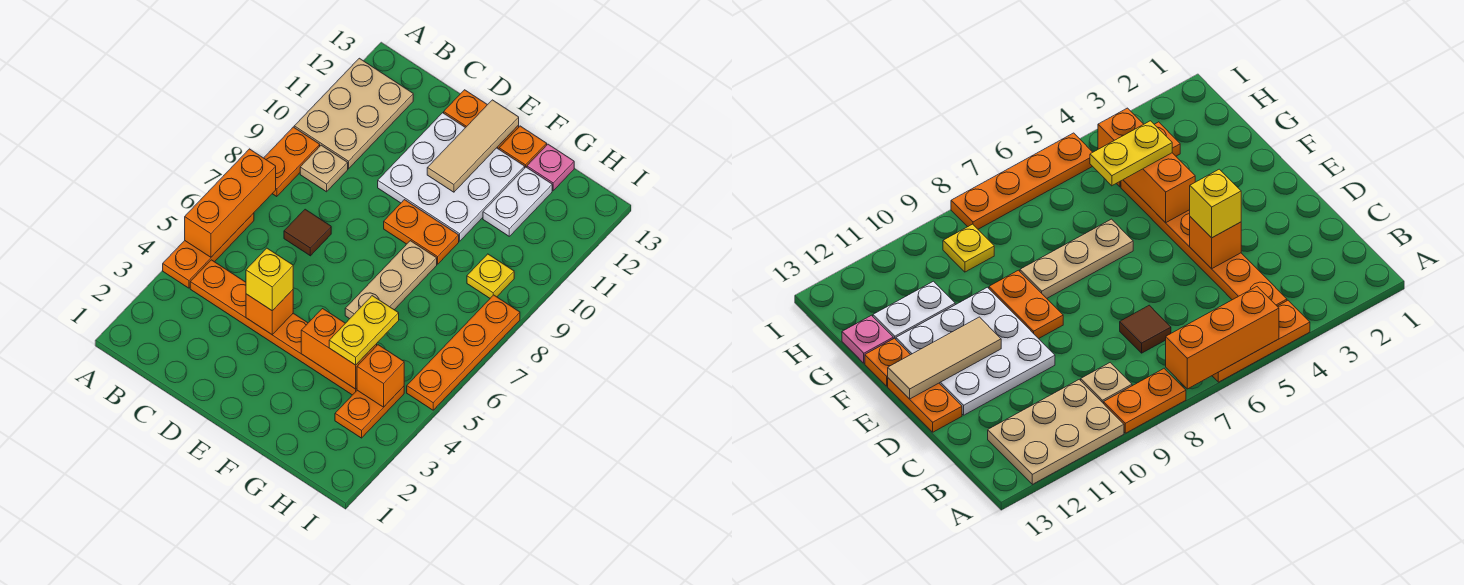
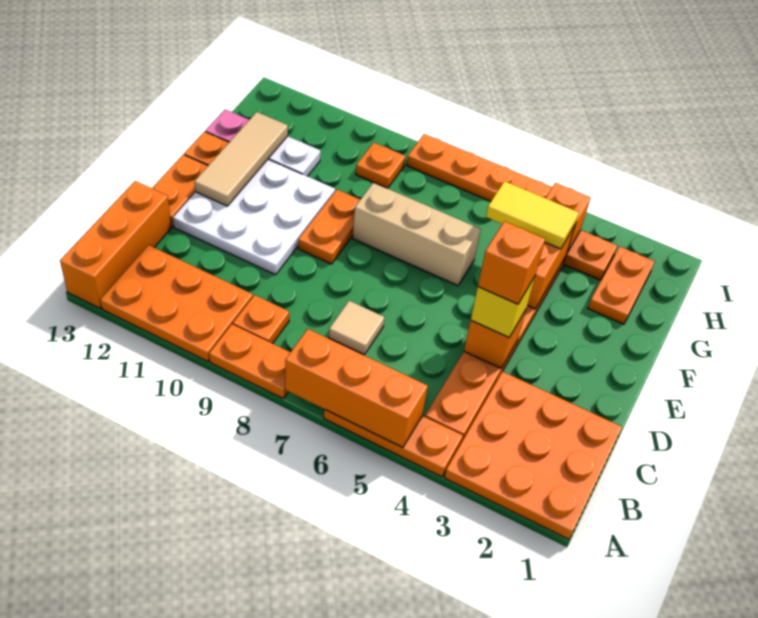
none -> orange plate A1:C3 level 1
tan plate A10:B12 level 1 -> orange plate A10:B12 level 1
none -> orange brick A13:C13 level 1
tan plate B9 level 1 -> orange plate B9 level 1
brown tile C7 level 1 -> tan tile C7 level 1
none -> orange brick D4 level 4
tan tile E11:E13 level 2 -> tan tile E12:G12 level 2
tan plate F6:F8 level 1 -> tan brick F6:F8 level 1
none -> orange plate G2:H2 level 1
yellow plate G4:G5 level 3 -> yellow tile G4:G5 level 3
yellow plate H9 level 1 -> orange plate H9 level 1

